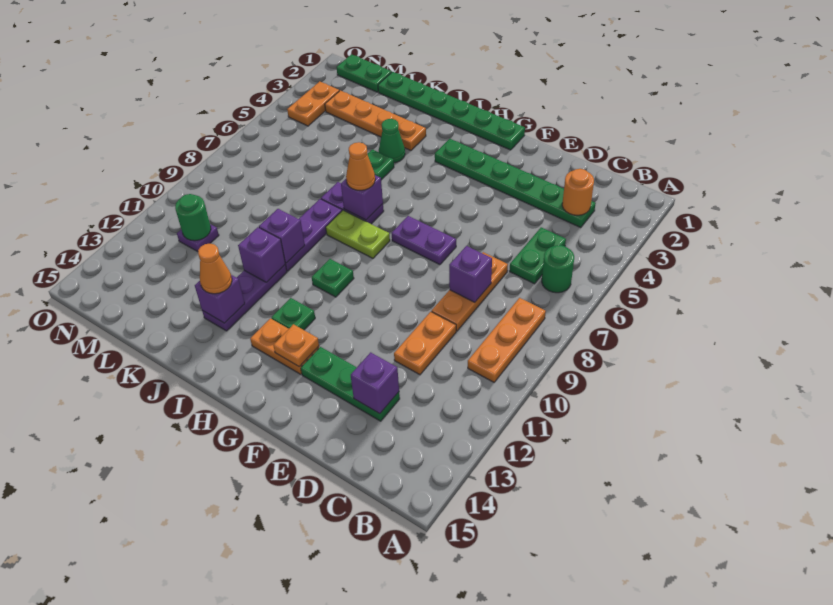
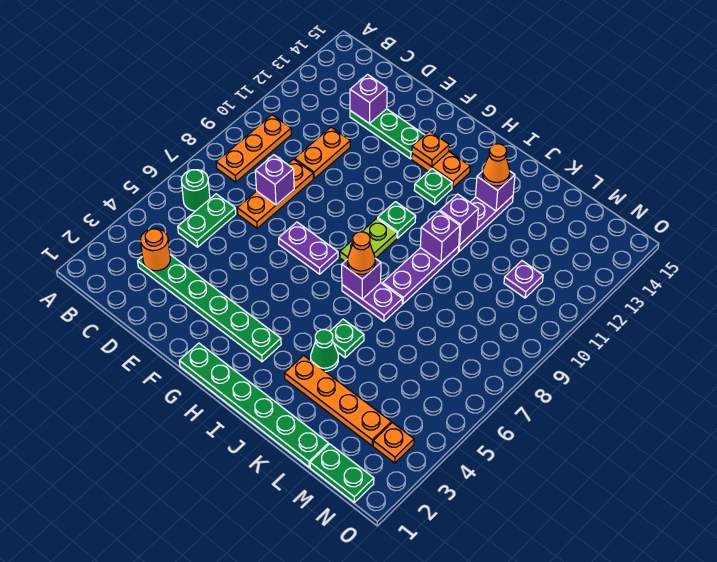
lime plate H8:I8 level 1 -> lime plate H8:H9 level 1
green round brick M11 level 2 -> none
orange plate N3:N4 level 1 -> orange plate N3 level 1

